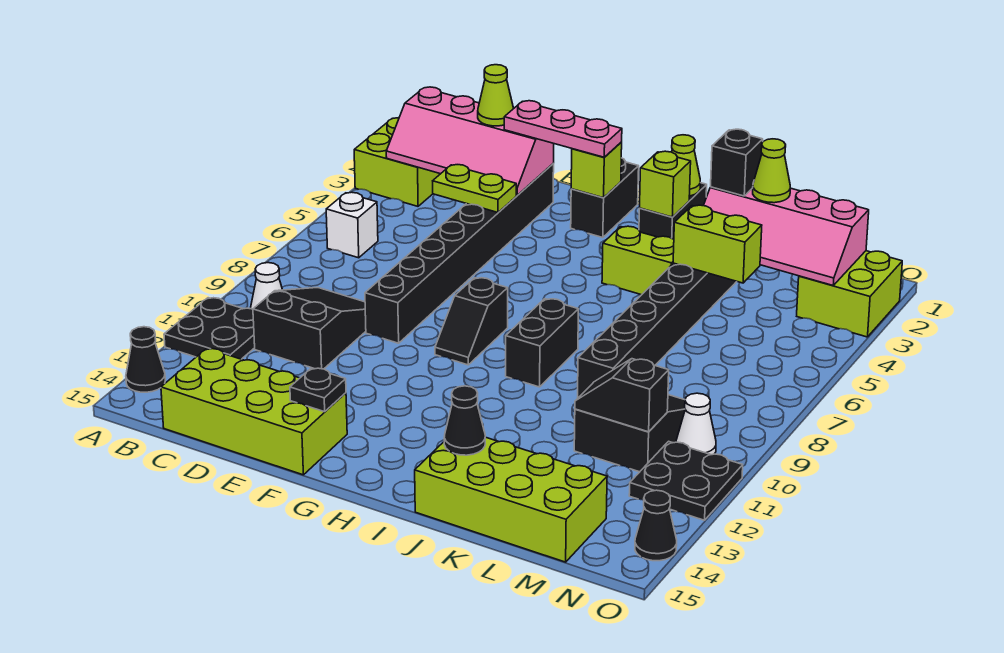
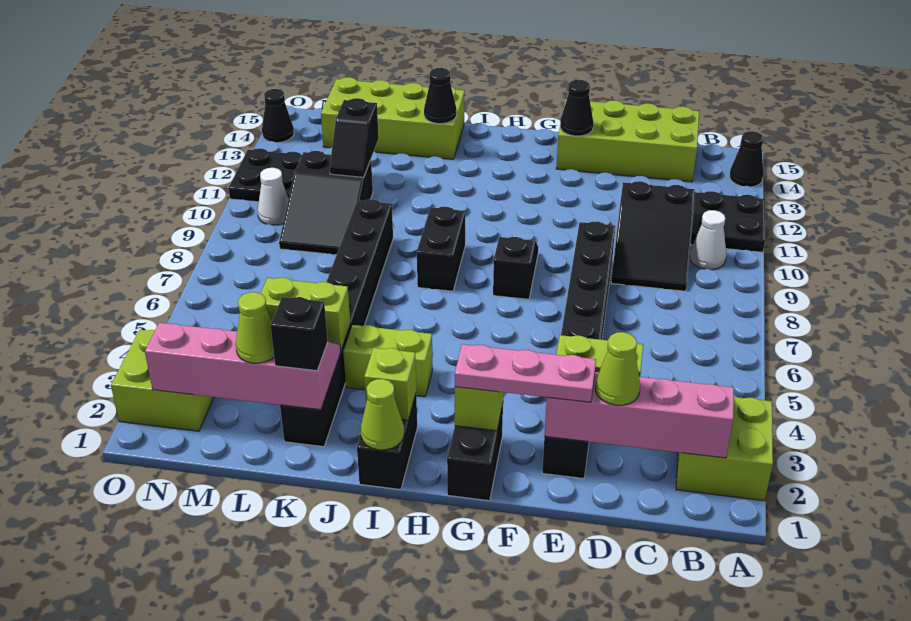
white brick B6 level 1 -> none
black plate F14 level 2 -> black cone F14 level 2
black slope L11:M11 level 2 top M -> black slope L11:L12 level 2 top 12

